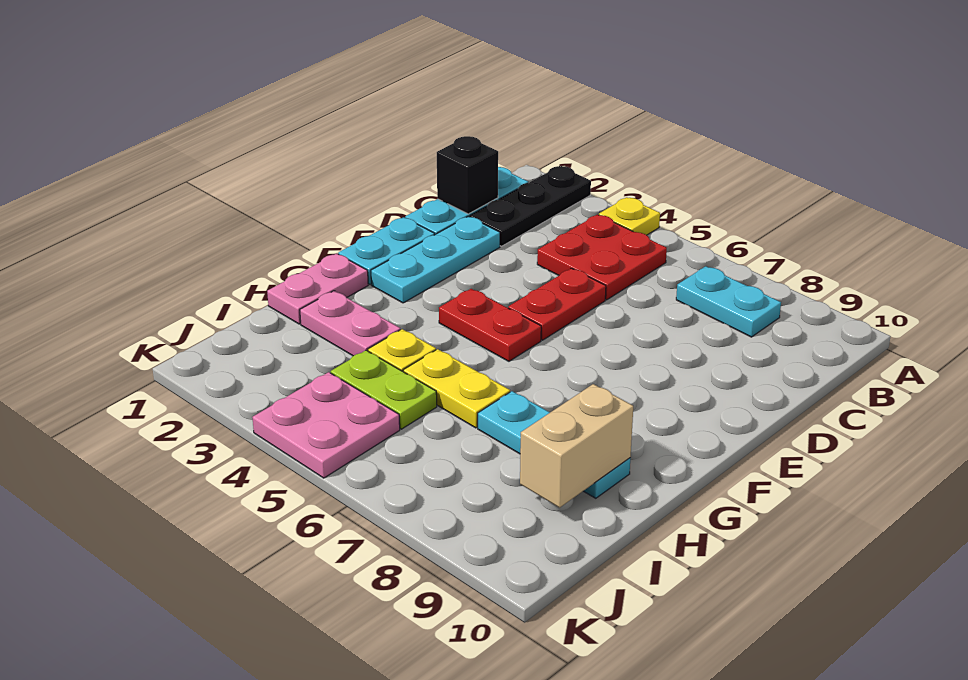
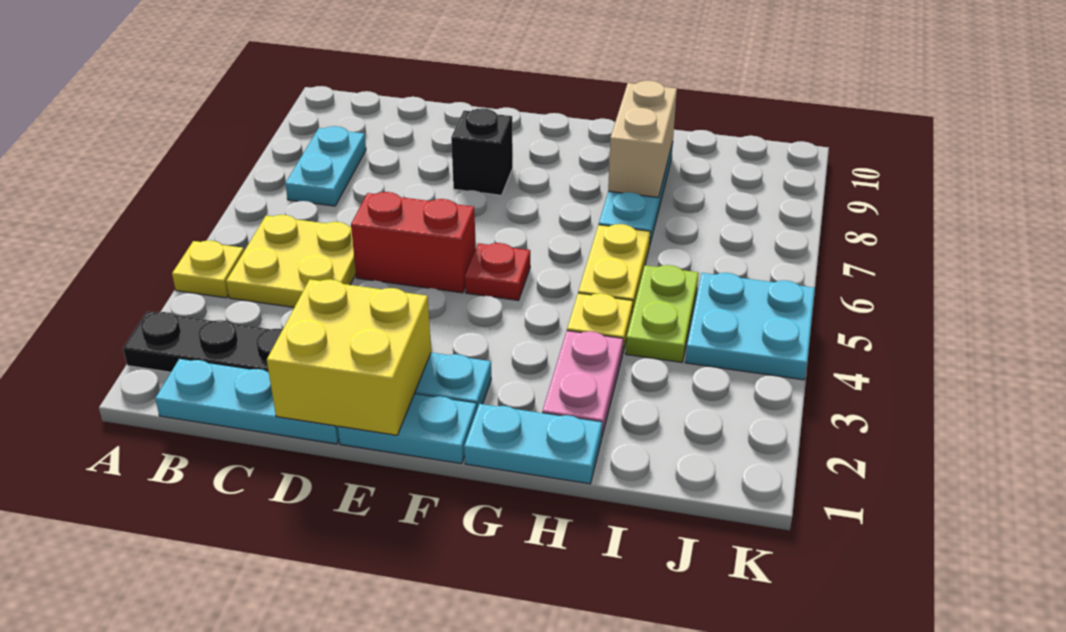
red plate B4:C5 level 1 -> yellow plate B4:C5 level 1
black brick C1 level 2 -> black brick E8 level 1
none -> yellow brick D1:E2 level 2
red plate D5:E5 level 1 -> red brick D5:E5 level 1
red plate F4:F5 level 1 -> red plate F5 level 1
pink plate G1:H1 level 1 -> cyan plate G1:H1 level 1
tan brick H9:I9 level 2 -> tan brick H8:H9 level 2
pink plate J4:K5 level 1 -> cyan plate J4:K5 level 1

